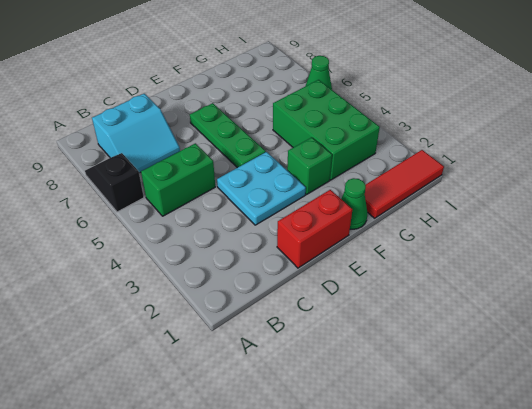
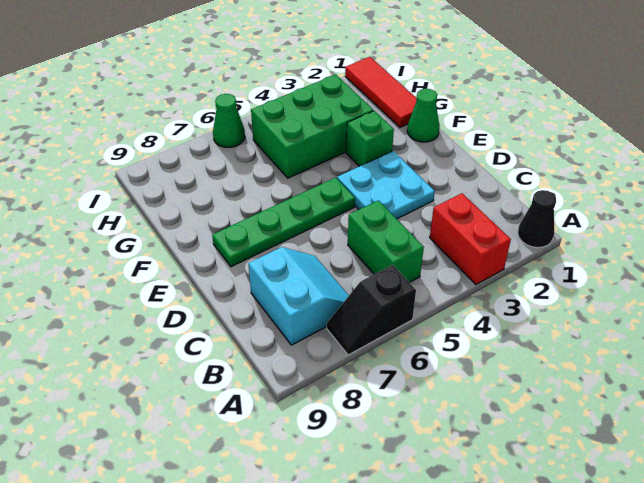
none -> black cone A1 level 1
red brick D1:E1 level 1 -> red brick A3:B3 level 1
green plate E5:E7 level 1 -> green plate E5:E8 level 1

